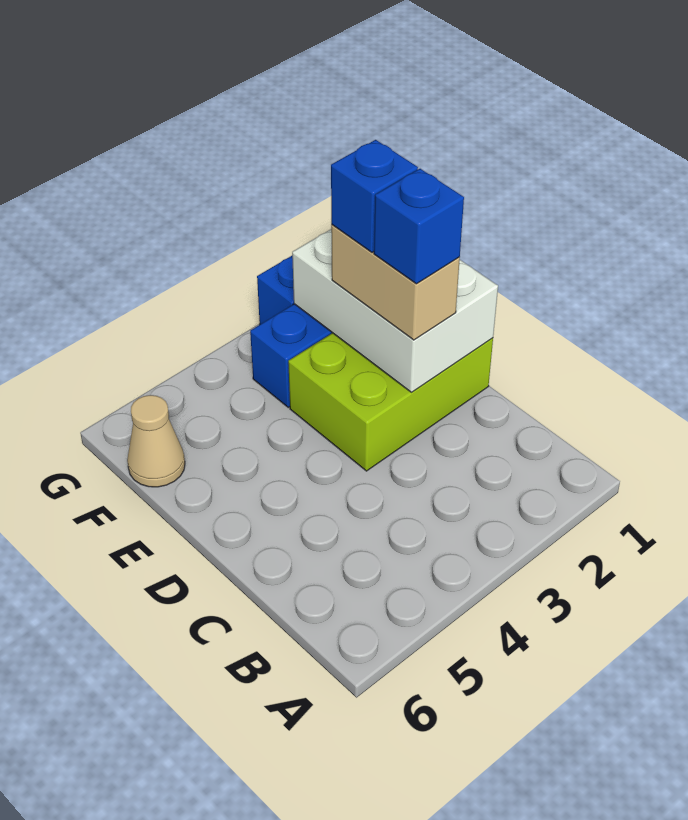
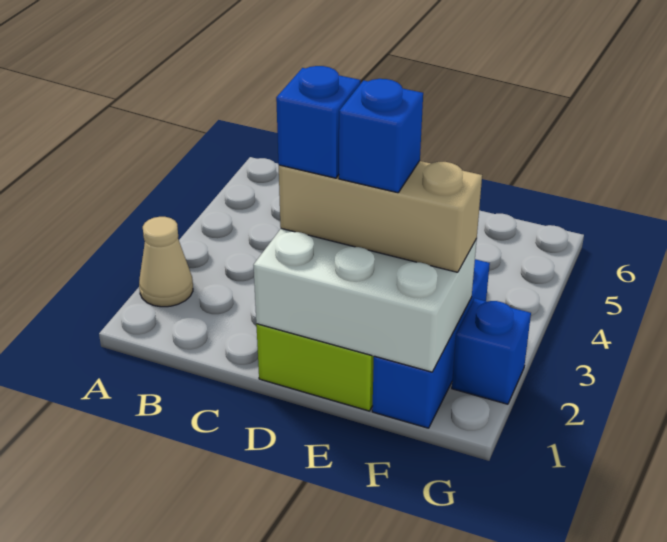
tan brick D2:E2 level 3 -> tan brick D2:F2 level 3
tan cone F6 level 1 -> tan cone A2 level 1

